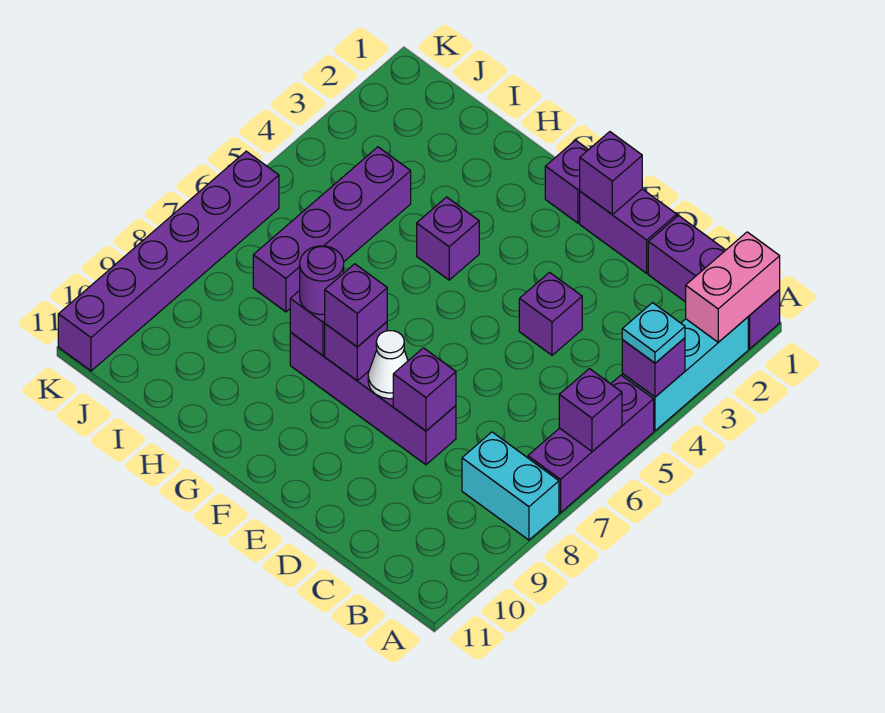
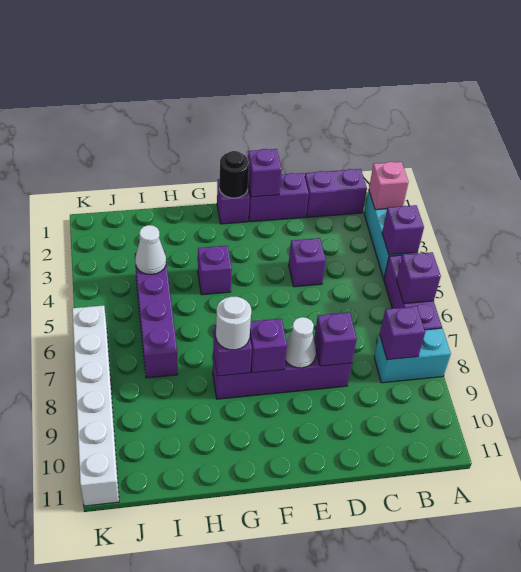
purple brick A1:C1 level 1 -> purple brick B1:C1 level 1
pink brick A1:A2 level 2 -> pink brick A2 level 2
cyan plate A4 level 3 -> none
none -> black round brick F1 level 2
purple brick F8 level 3 -> purple brick B8 level 2
purple round brick G8 level 3 -> white round brick G8 level 3
none -> white cone I4 level 2
purple brick K6:K11 level 1 -> white brick K6:K11 level 1

